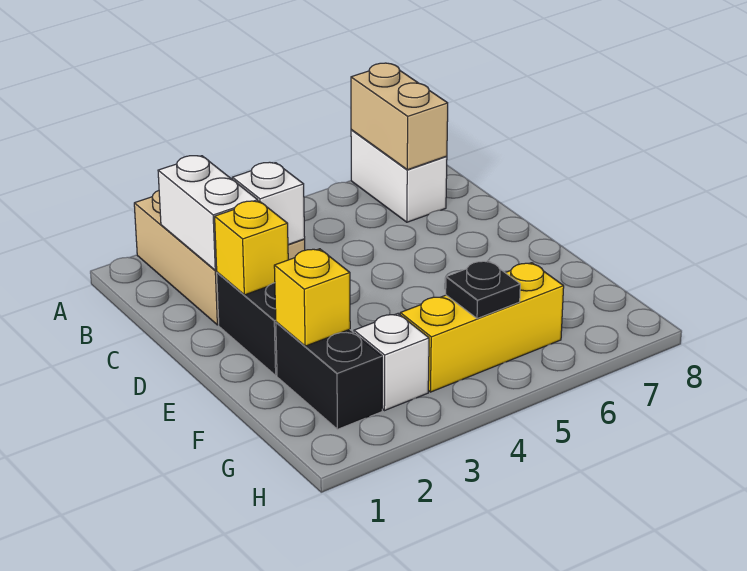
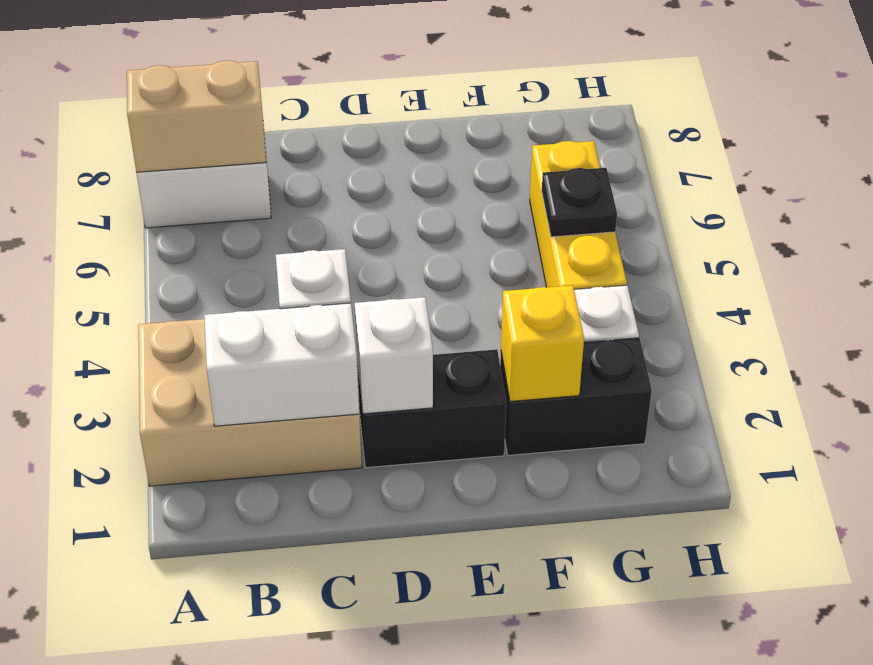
yellow brick D2 level 2 -> white brick D2 level 2

